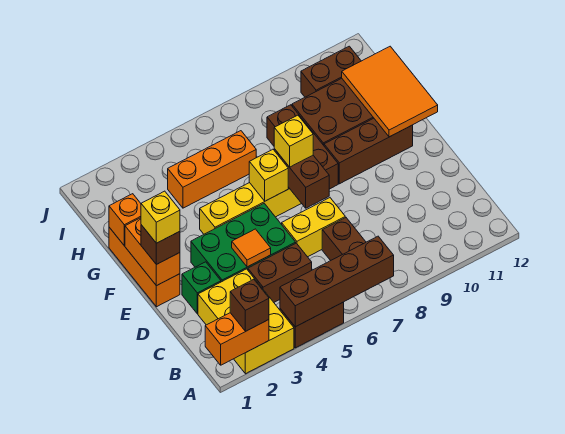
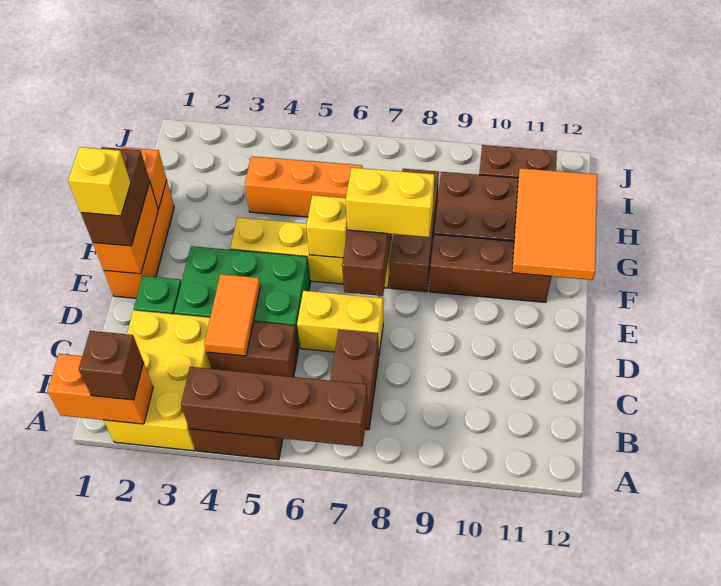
orange tile D4 level 2 -> orange tile C4:D4 level 2
brown brick E1 level 3 -> brown brick E1:F1 level 3
yellow brick F7 level 3 -> yellow brick F7:F8 level 3

